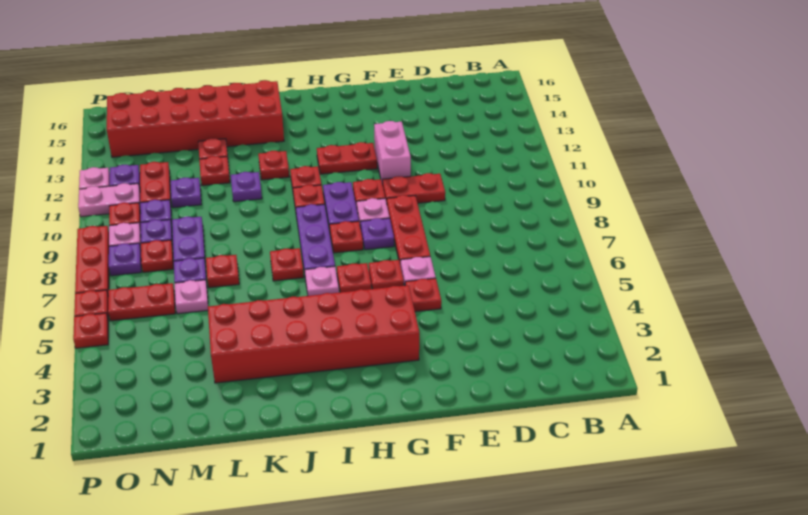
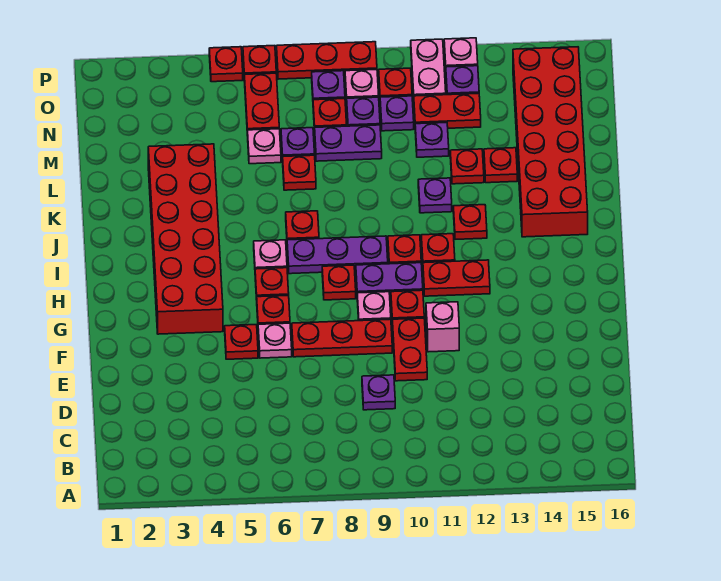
pink brick F11:F12 level 1 -> pink brick F11 level 1
purple plate G8 level 1 -> purple plate D9 level 1
red plate G12:H12 level 1 -> red plate H11:H12 level 1

